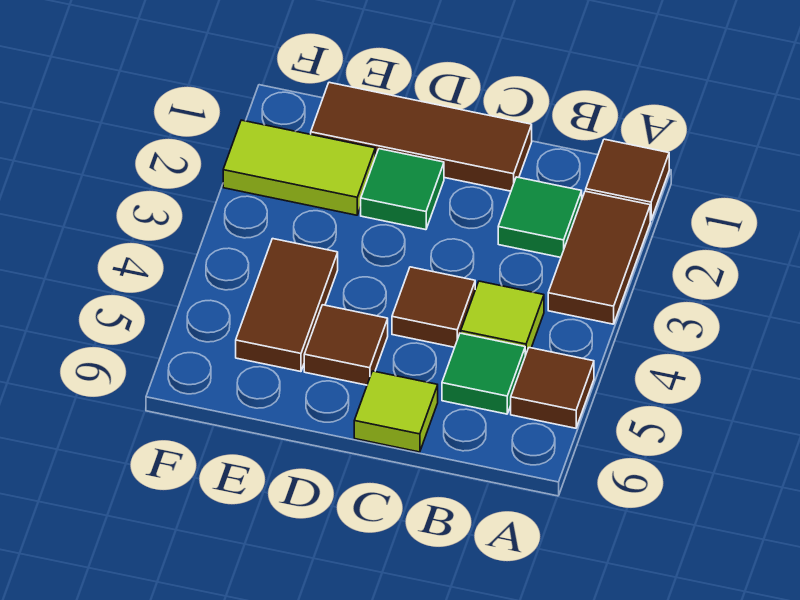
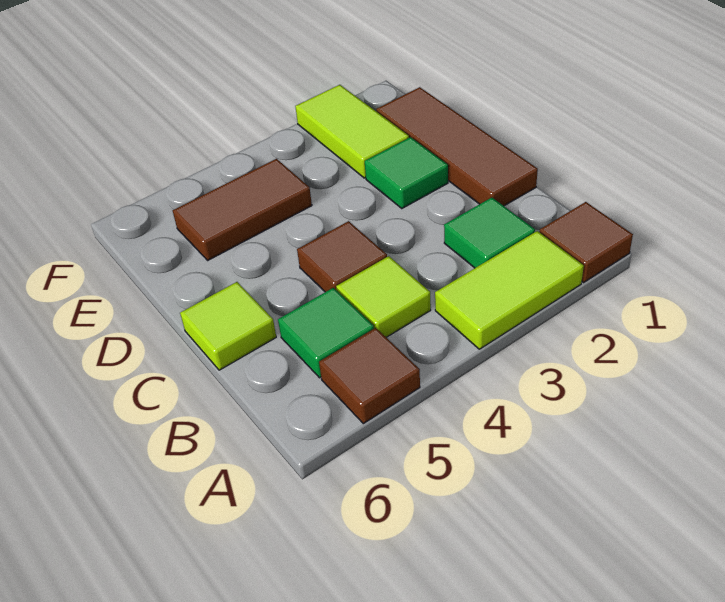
brown tile A2:A3 level 1 -> lime tile A2:A3 level 1
brown tile D5 level 1 -> none

